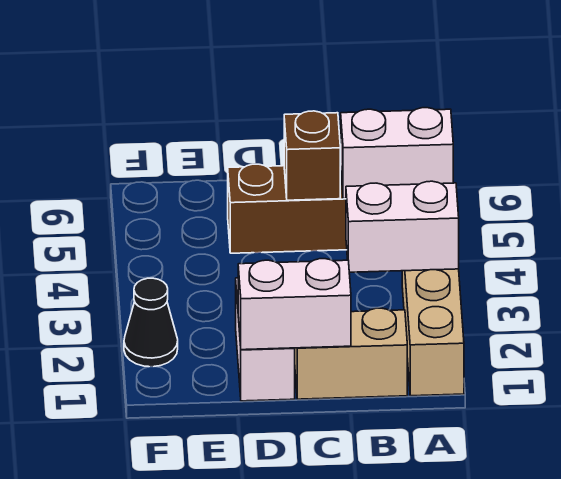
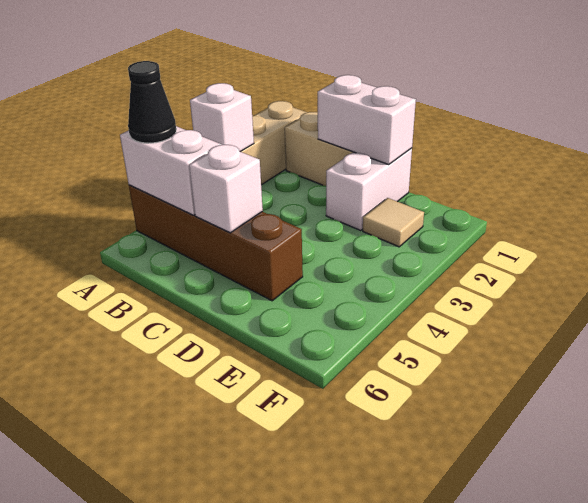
white brick A3:B3 level 2 -> white brick A3 level 2
brown brick C5 level 2 -> white brick C5 level 2
none -> tan tile E2 level 1
black cone F2 level 1 -> black cone A5 level 3

